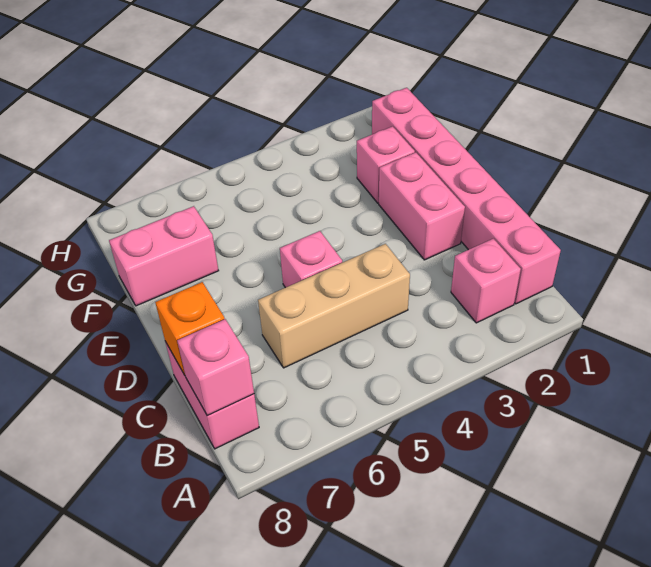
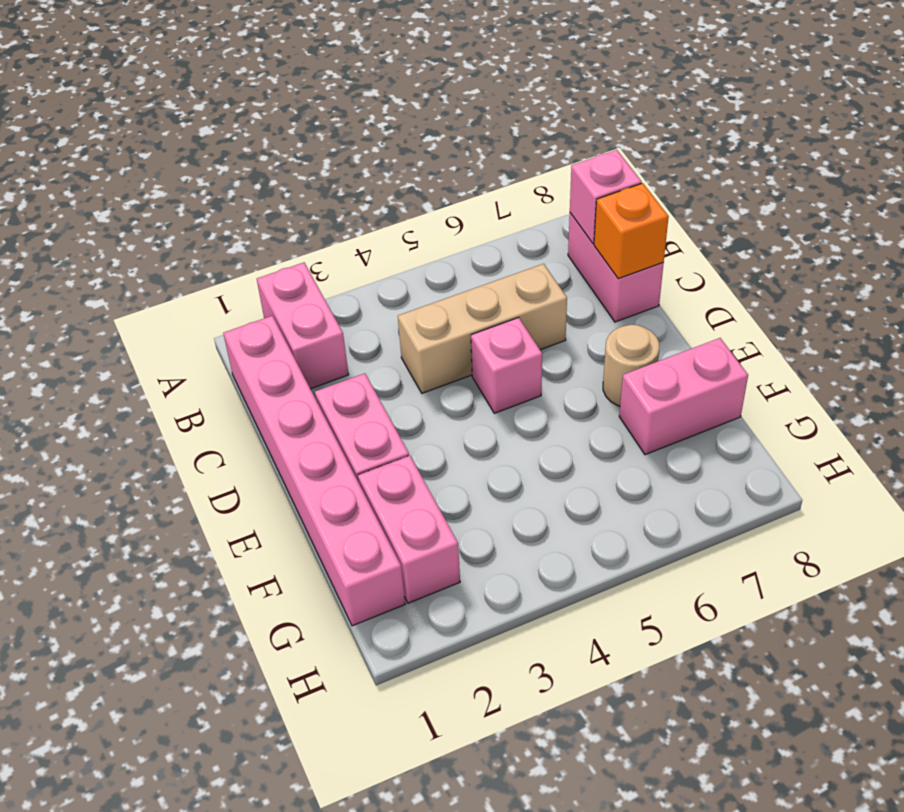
pink brick B2 level 1 -> pink brick A2:B2 level 1
none -> tan round brick E7 level 1
pink brick F2 level 1 -> pink brick F2:G2 level 1

